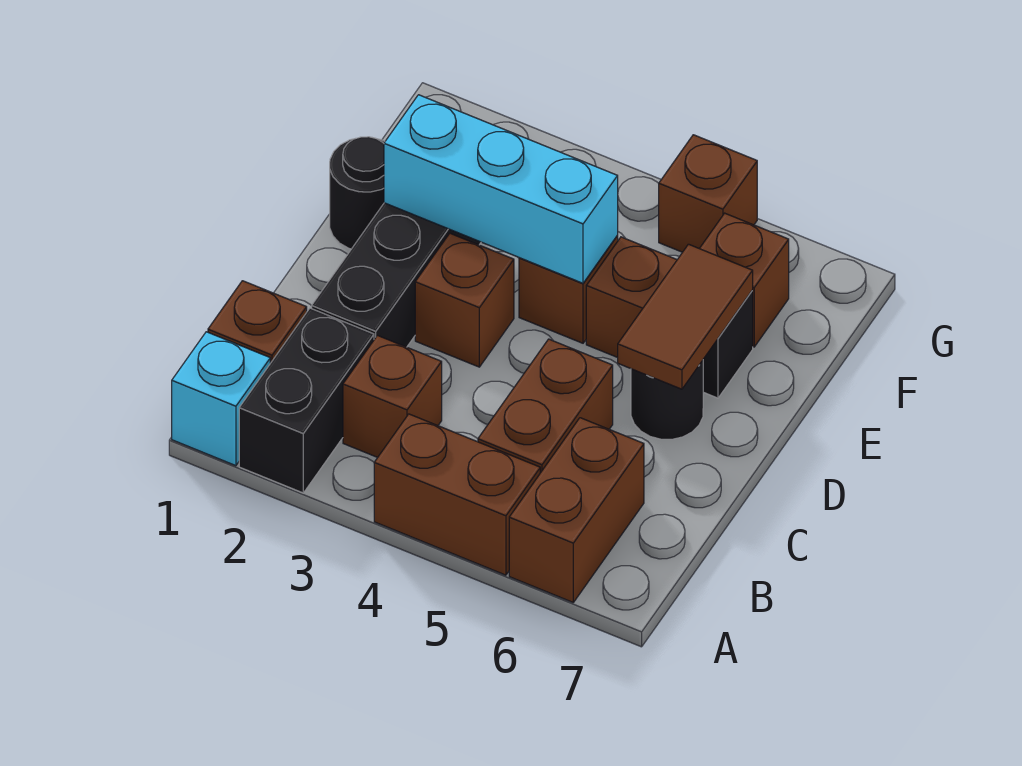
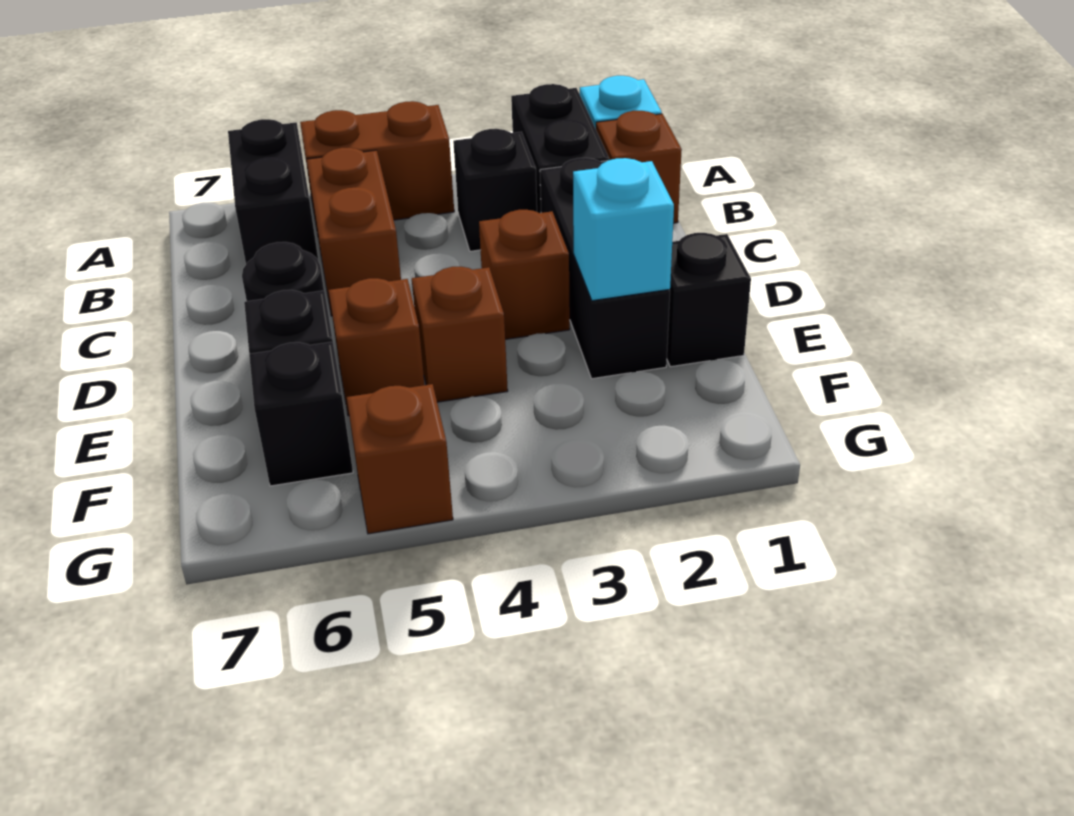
brown brick A6:B6 level 1 -> black brick A6:B6 level 1
brown brick B3 level 1 -> black brick B3 level 1
brown tile D6:E6 level 2 -> none
black round brick E1 level 1 -> black brick E1 level 1
cyan brick E2:E4 level 2 -> cyan brick E2 level 2
brown brick F6 level 1 -> black brick F6 level 1

